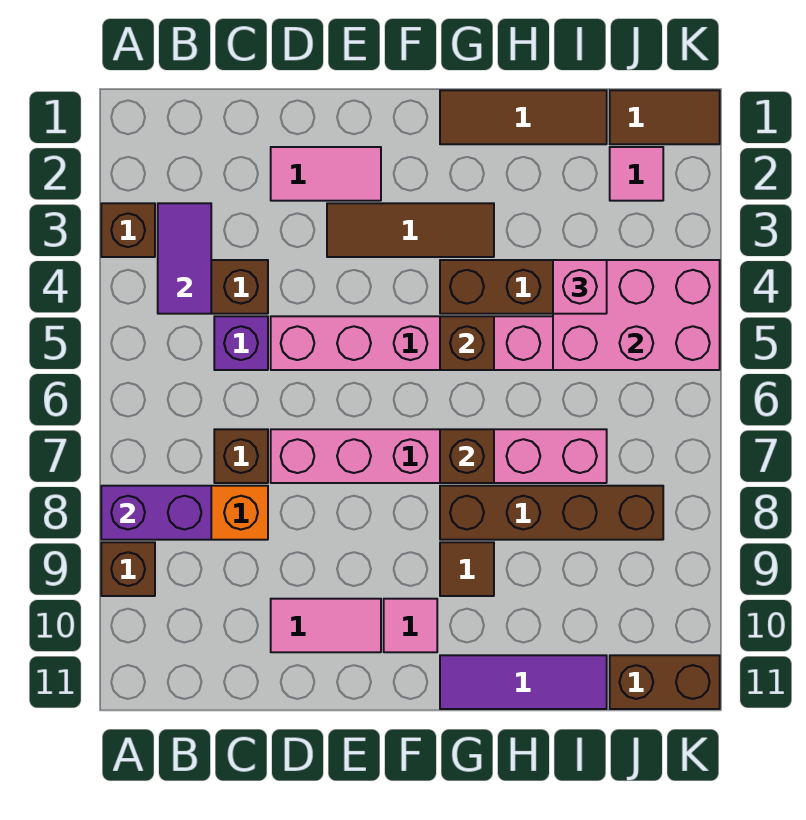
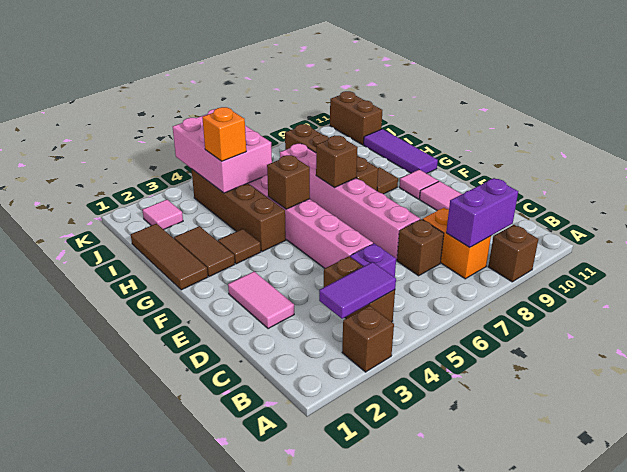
purple brick A8:B8 level 2 -> purple brick B8:B9 level 2
brown tile E3:G3 level 1 -> brown tile G3 level 1
pink brick I4 level 3 -> orange brick I4 level 3
brown tile J1:K1 level 1 -> brown tile G2:H2 level 1

